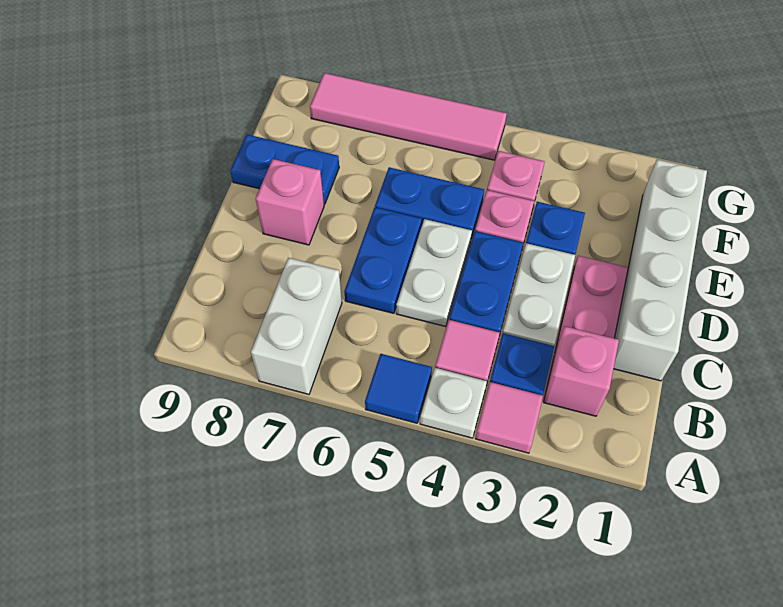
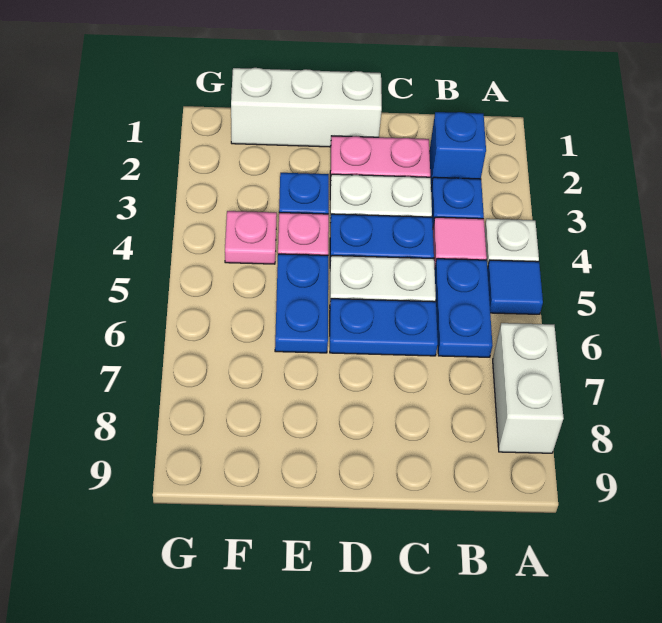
pink tile A3 level 1 -> none
white brick A7:B7 level 1 -> white brick A7:A8 level 1
pink brick B2 level 1 -> blue brick B2 level 1
white brick C1:F1 level 1 -> white brick D1:F1 level 1
pink brick D8 level 1 -> none
blue plate E8:E9 level 1 -> blue plate B5:B6 level 1
pink tile G5:G8 level 1 -> none

